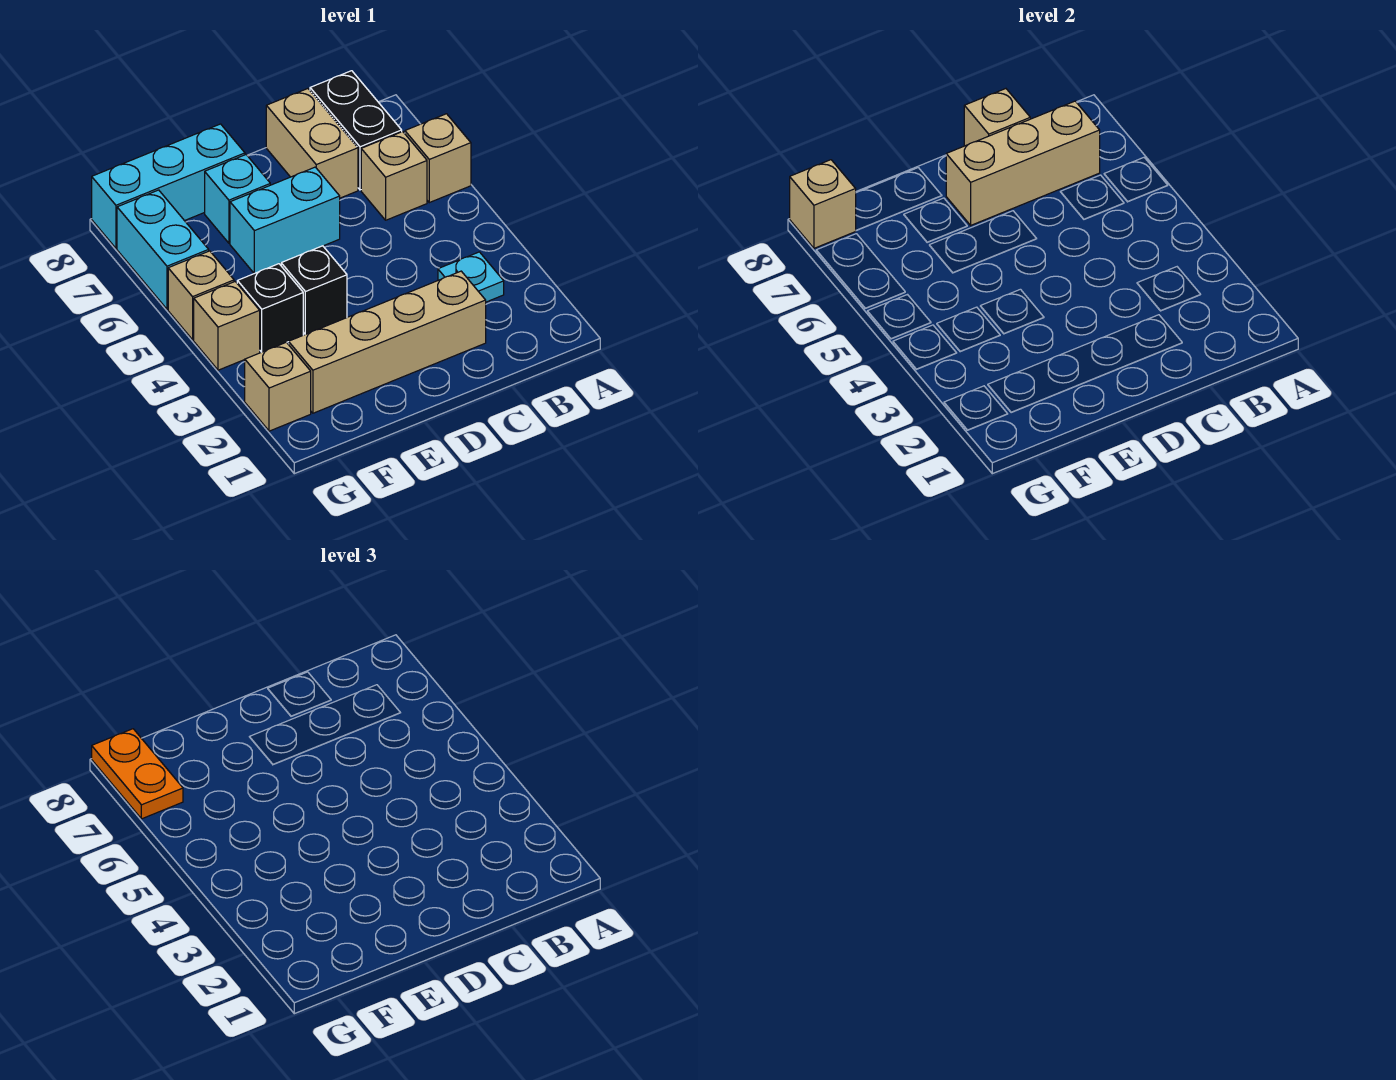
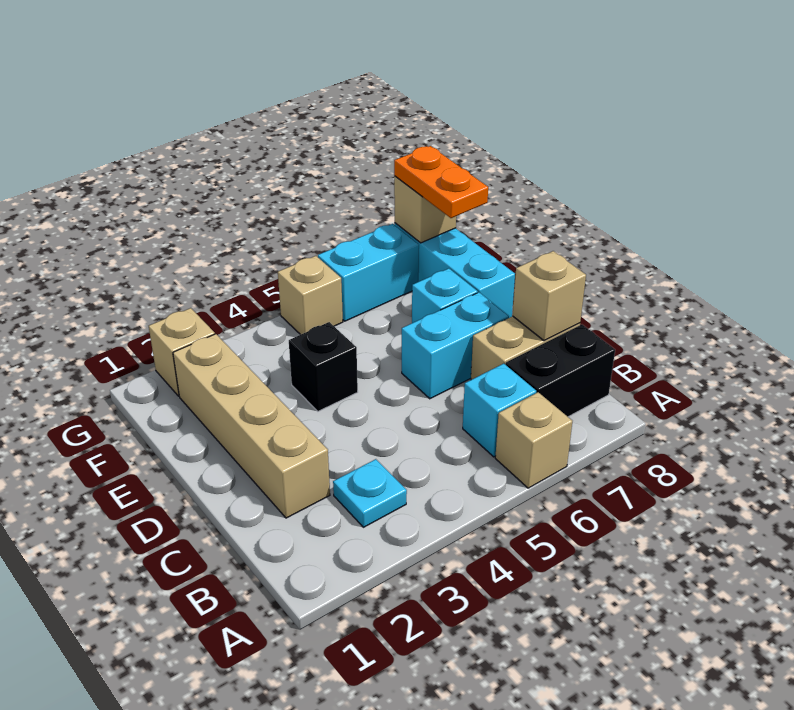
tan brick B6 level 1 -> cyan brick B6 level 1
tan brick B7:D7 level 2 -> none
cyan brick D6:E6 level 1 -> cyan brick D6:D7 level 1
black brick F4 level 1 -> none
tan brick G4 level 1 -> none
orange plate G7:G8 level 3 -> orange plate F8:G8 level 3

